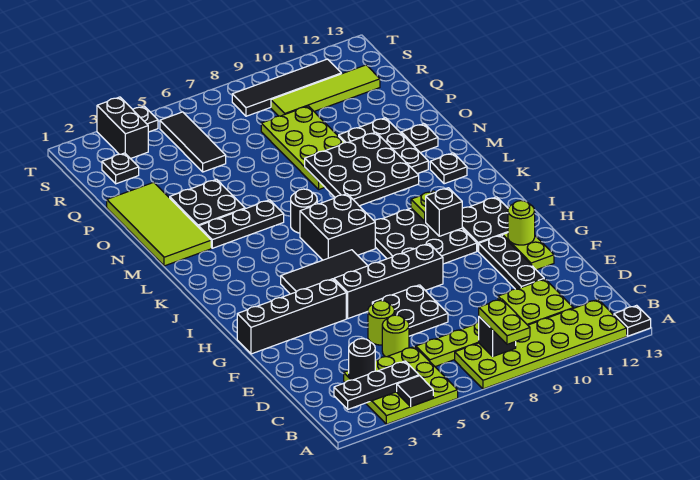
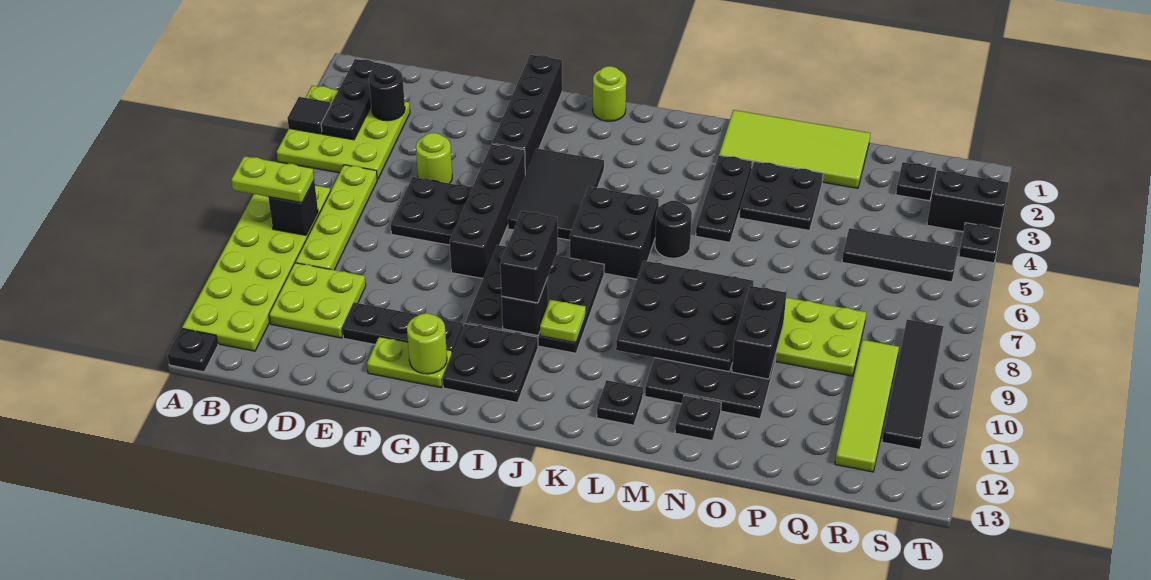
lime round brick D5 level 1 -> lime round brick I1 level 1
none -> black brick I9:I10 level 3
none -> black brick O9:O10 level 2

